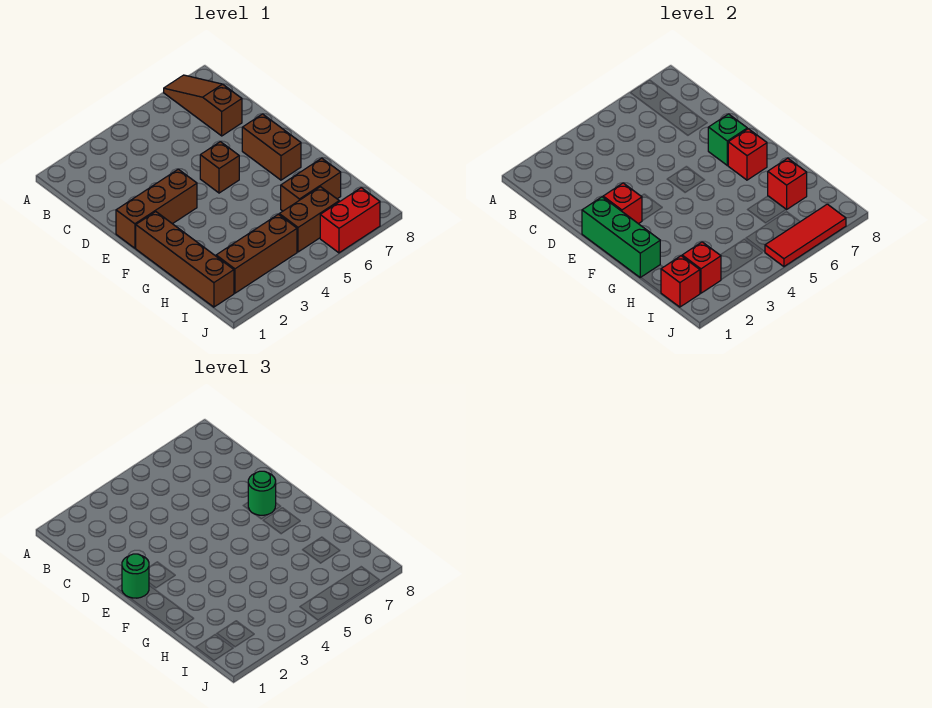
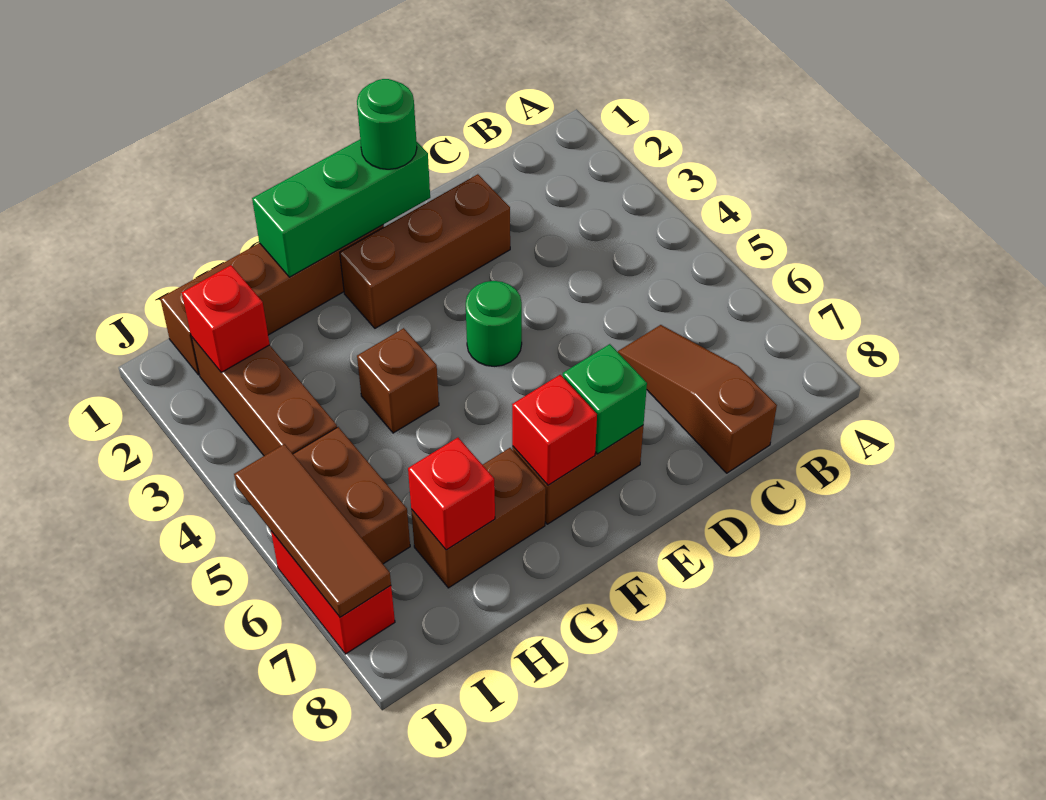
brown slope A7:C7 level 1 top C -> brown slope C6:C8 level 1 top 8
brown brick E1:E3 level 1 -> brown brick D2:F2 level 1
red brick E2 level 2 -> none
brown brick E5 level 1 -> brown brick G4 level 1
green round brick E7 level 3 -> green round brick E4 level 1
brown brick H6:H7 level 1 -> brown brick G7:H7 level 1
red brick I1 level 2 -> none
red tile J5:J7 level 2 -> brown tile J5:J7 level 2

